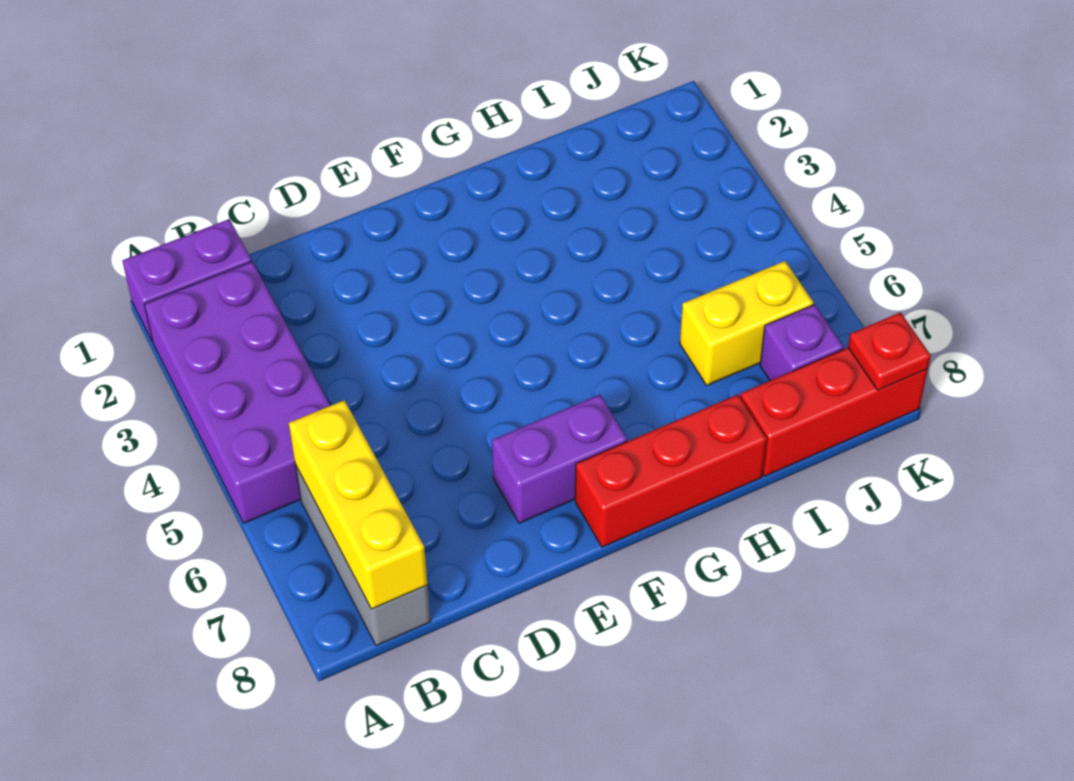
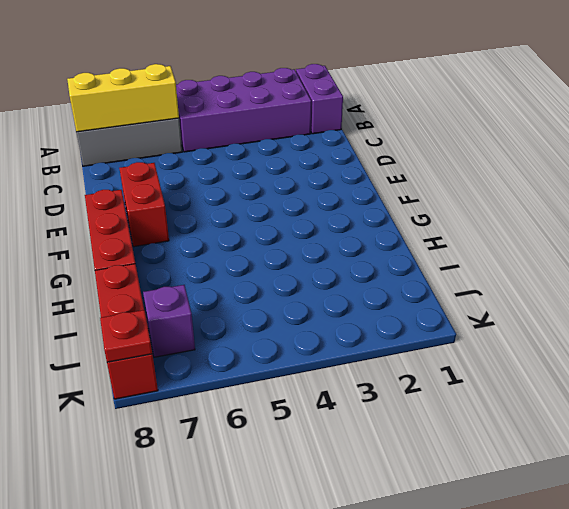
purple brick E7:F7 level 1 -> red brick E7:F7 level 1
yellow brick I6:J6 level 1 -> none

